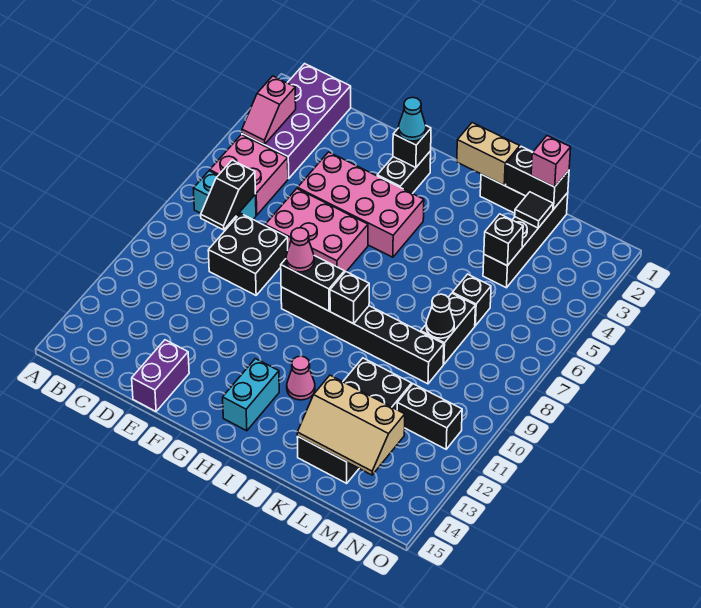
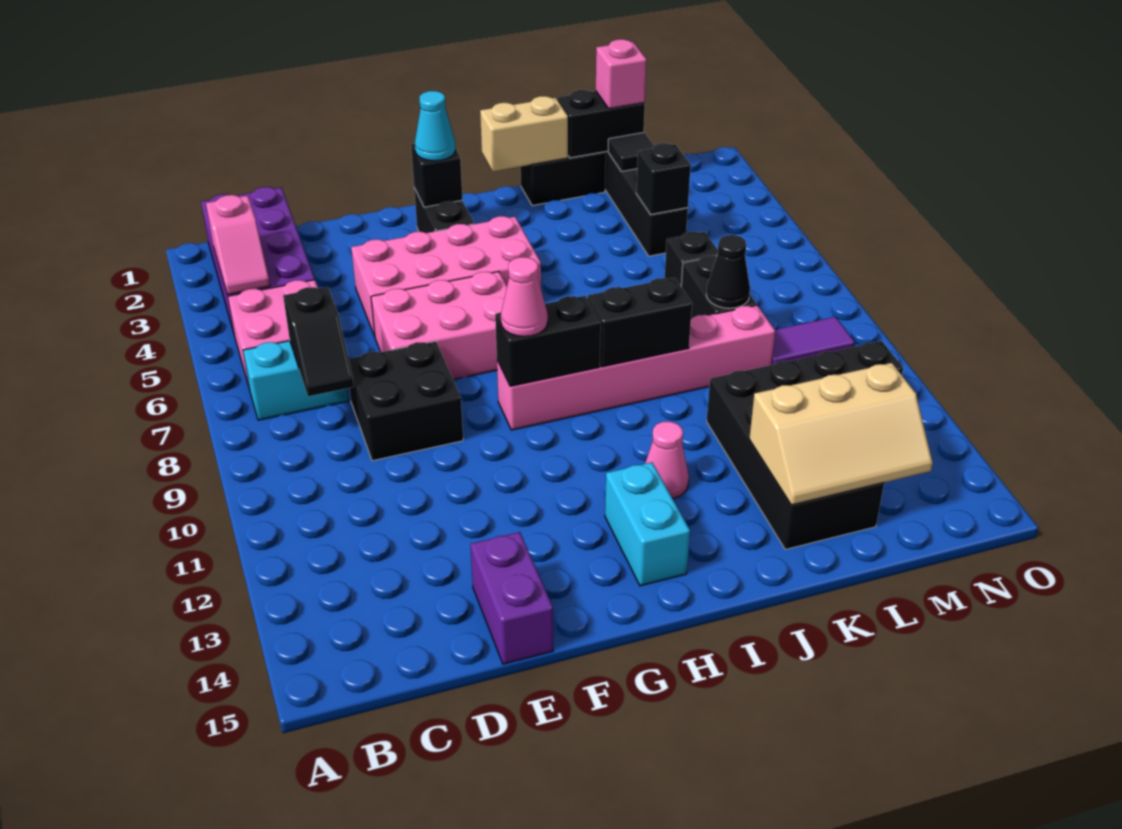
black brick G9:L9 level 1 -> pink brick G9:L9 level 1
black brick I9 level 2 -> black brick I9:J9 level 2
none -> purple tile M9:N9 level 1

